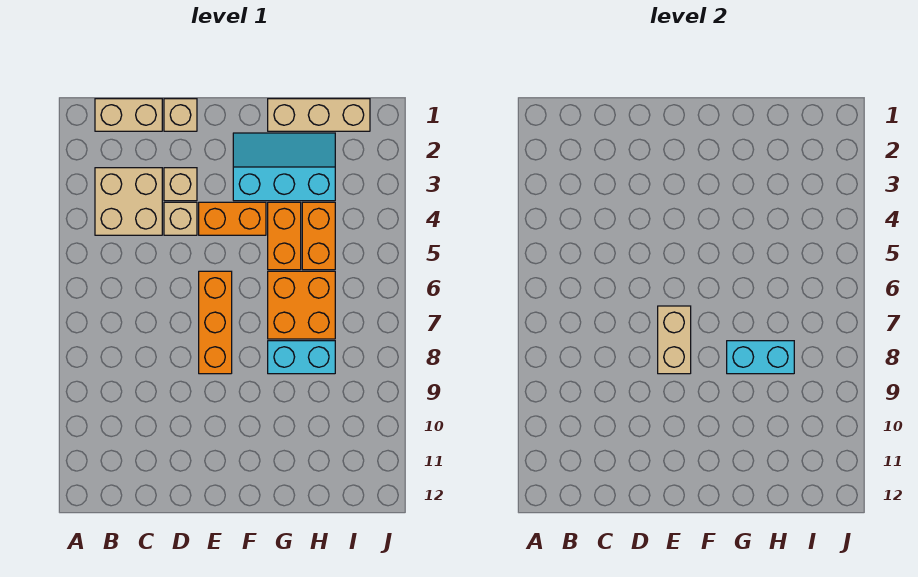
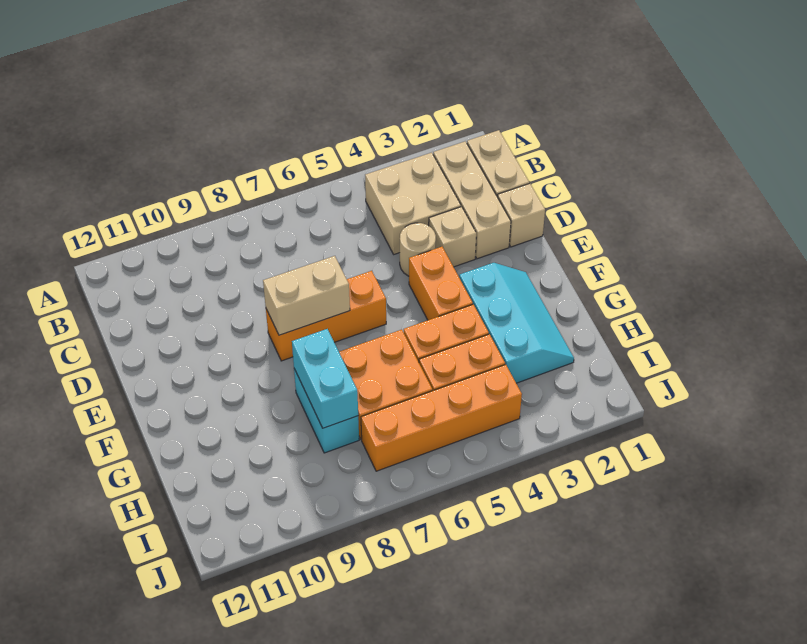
tan brick D4 level 1 -> tan round brick D4 level 1
tan brick G1:I1 level 1 -> tan brick B2:D2 level 1
none -> orange brick I4:I7 level 1

